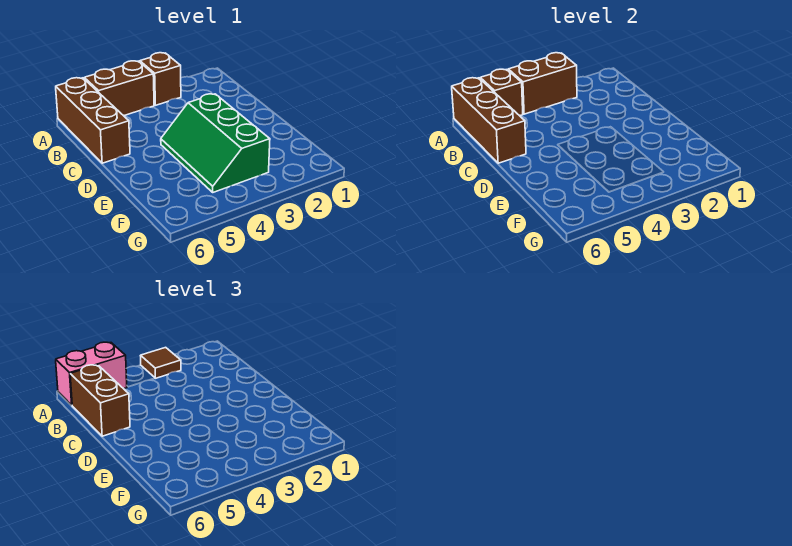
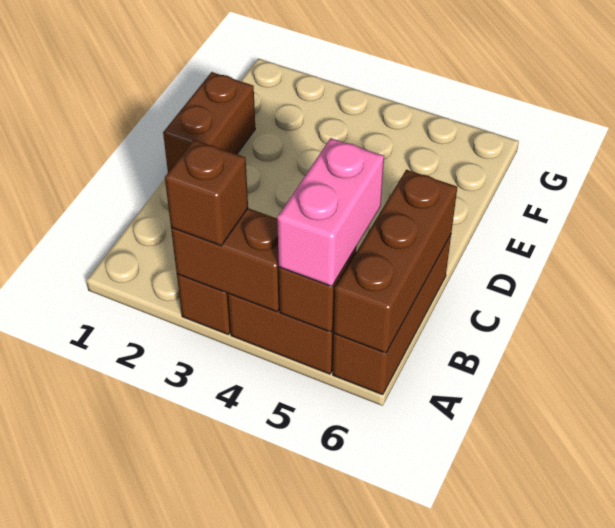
brown tile A3 level 3 -> brown brick A3 level 3
pink brick A5:A6 level 3 -> pink brick A5:B5 level 3
brown brick B6:C6 level 3 -> brown brick D1:E1 level 1
green slope D3:F4 level 1 top 3 -> none

